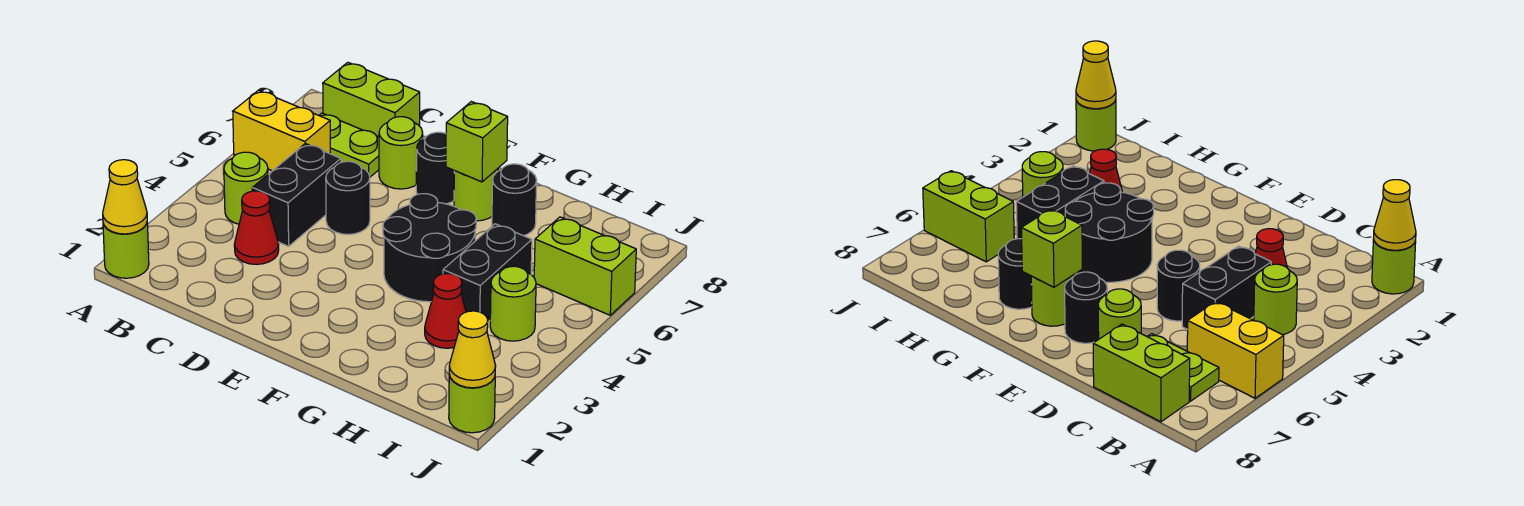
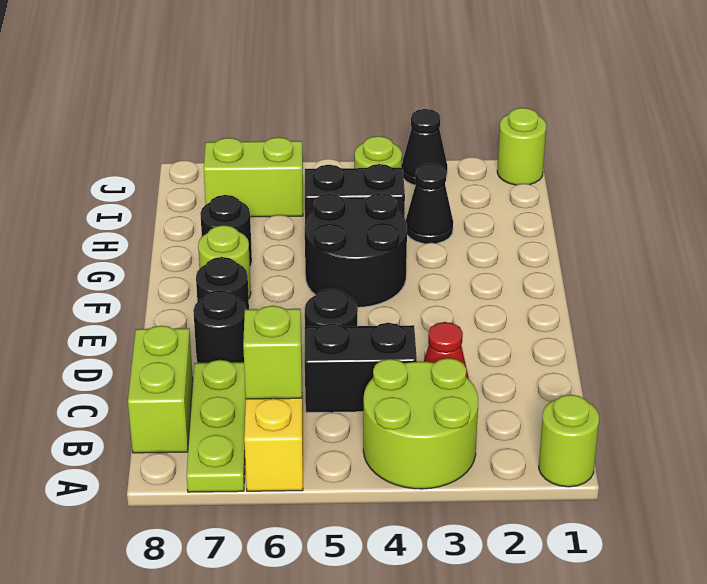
yellow cone A1 level 2 -> none
lime round brick B4 level 1 -> lime round brick A3:B4 level 1
lime plate B7:C7 level 1 -> lime plate A7:C7 level 1
lime round brick D7 level 1 -> black round brick D7 level 1
lime brick F7 level 2 -> lime brick B6 level 2
red cone H3 level 1 -> black cone H3 level 1
lime brick I6:J6 level 1 -> lime brick I6:I7 level 1
yellow cone J1 level 2 -> none
none -> black cone J3 level 1

